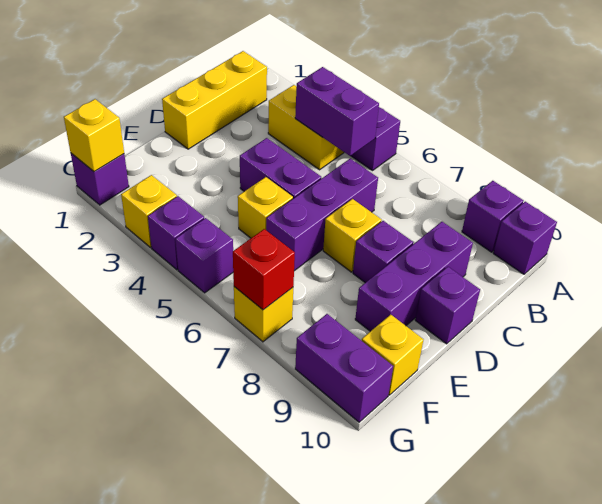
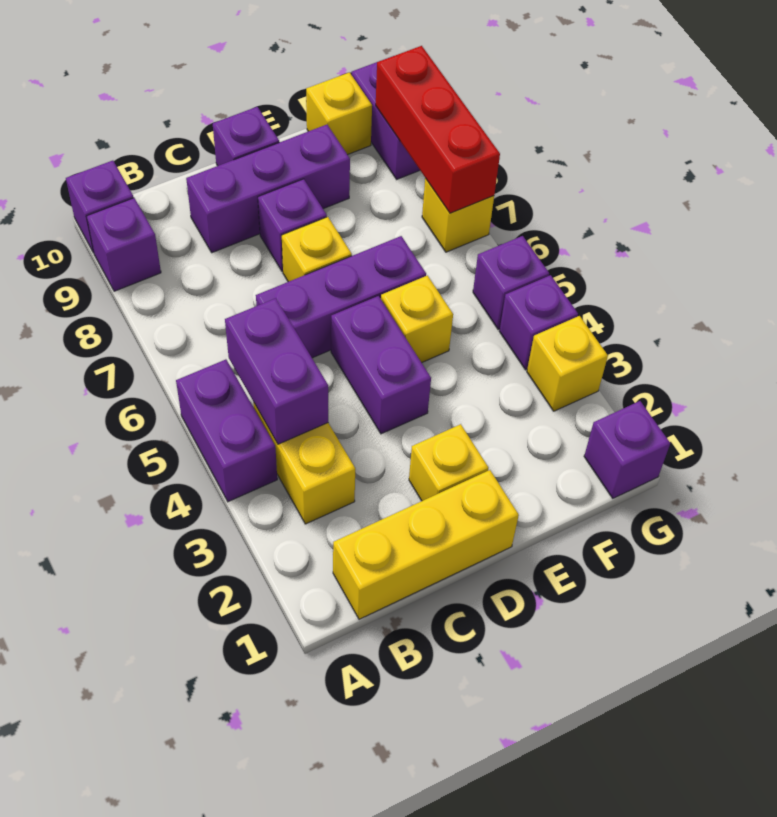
yellow brick G1 level 2 -> yellow brick D2 level 1
red brick G7 level 2 -> red brick G7:G9 level 2

